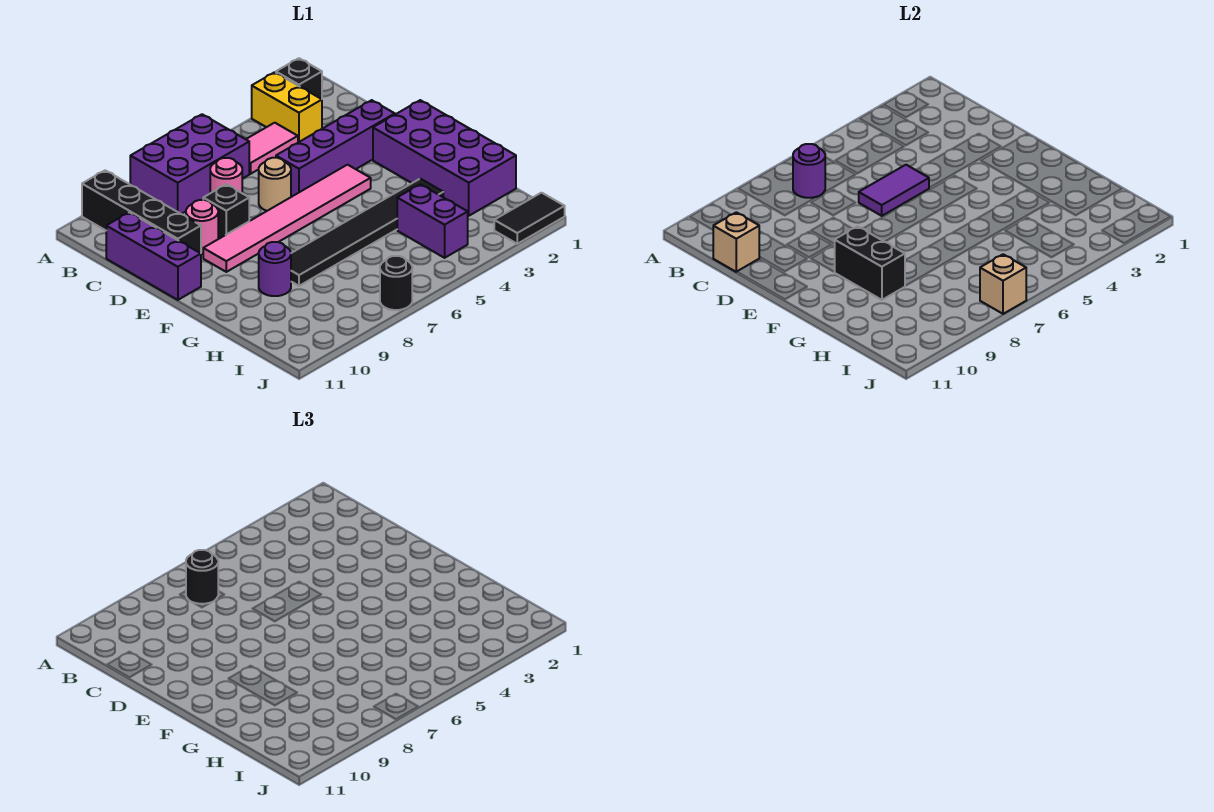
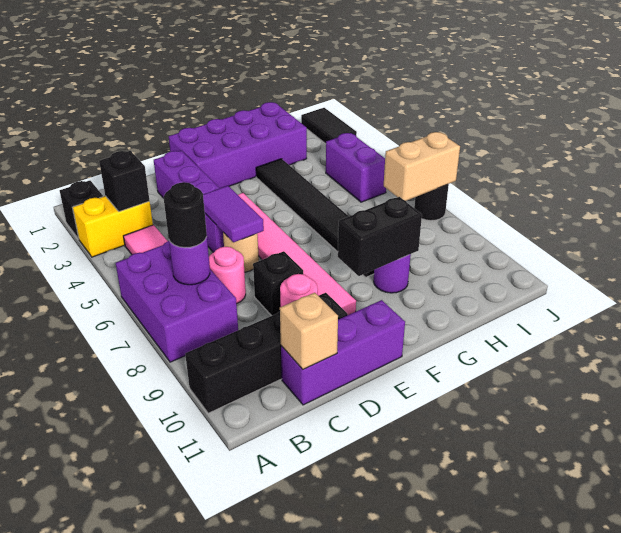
none -> black brick B3 level 2
purple brick H4:I4 level 1 -> purple brick I4:I5 level 1
tan brick J7 level 2 -> tan brick I7:J7 level 2

